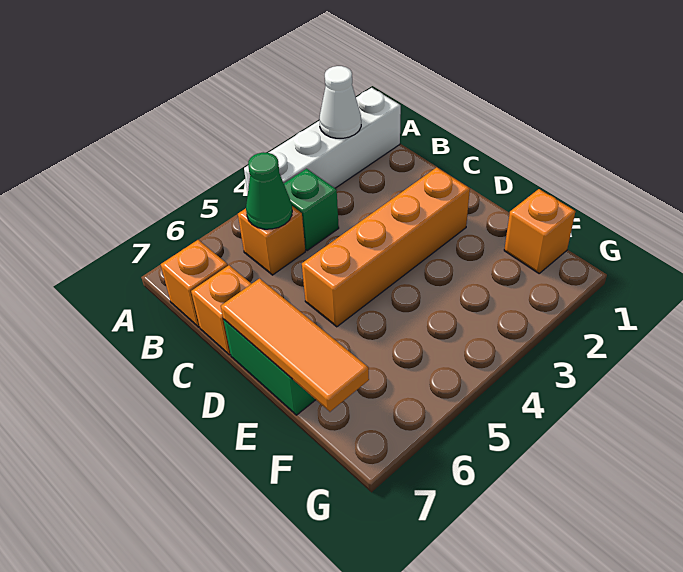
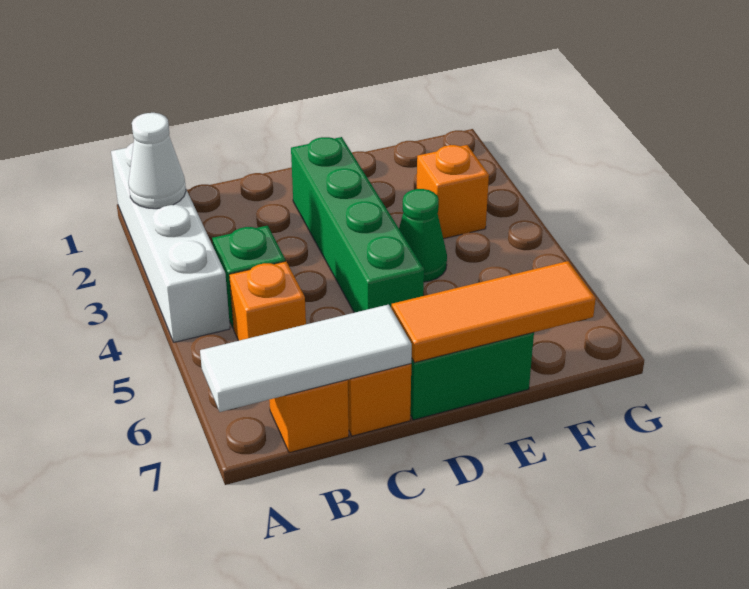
none -> white tile A7:C7 level 2
green cone B5 level 2 -> green cone E4 level 1
orange brick D2:D5 level 1 -> green brick D2:D5 level 1
orange brick F1 level 1 -> orange brick F3 level 1

